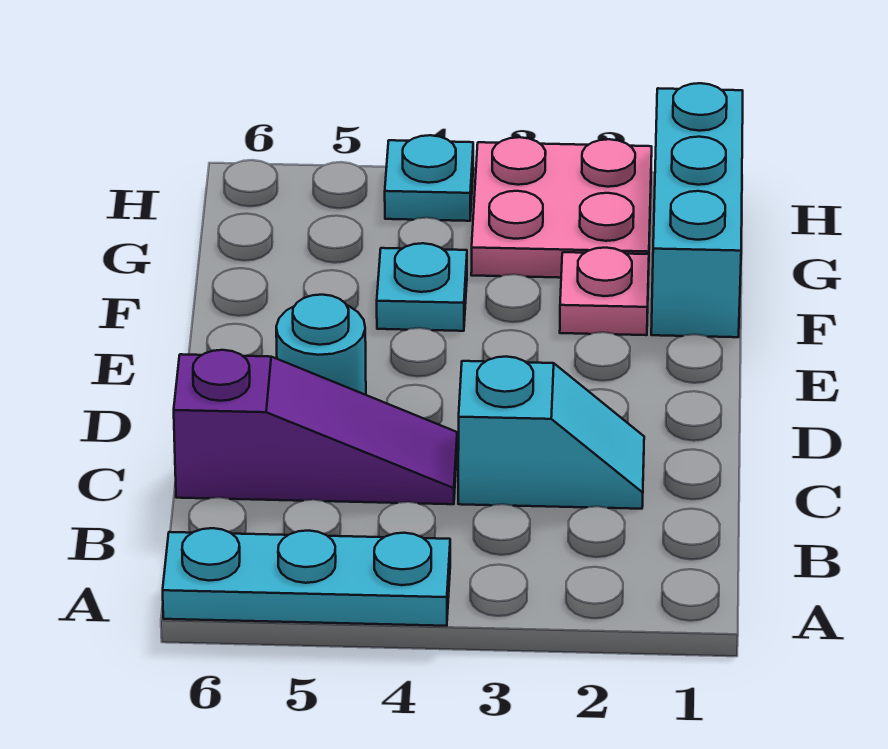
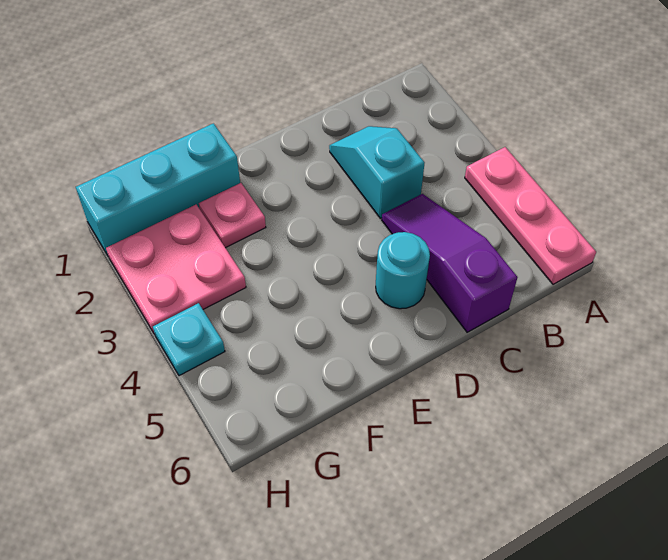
cyan plate A4:A6 level 1 -> pink plate A4:A6 level 1
cyan plate F4 level 1 -> none

